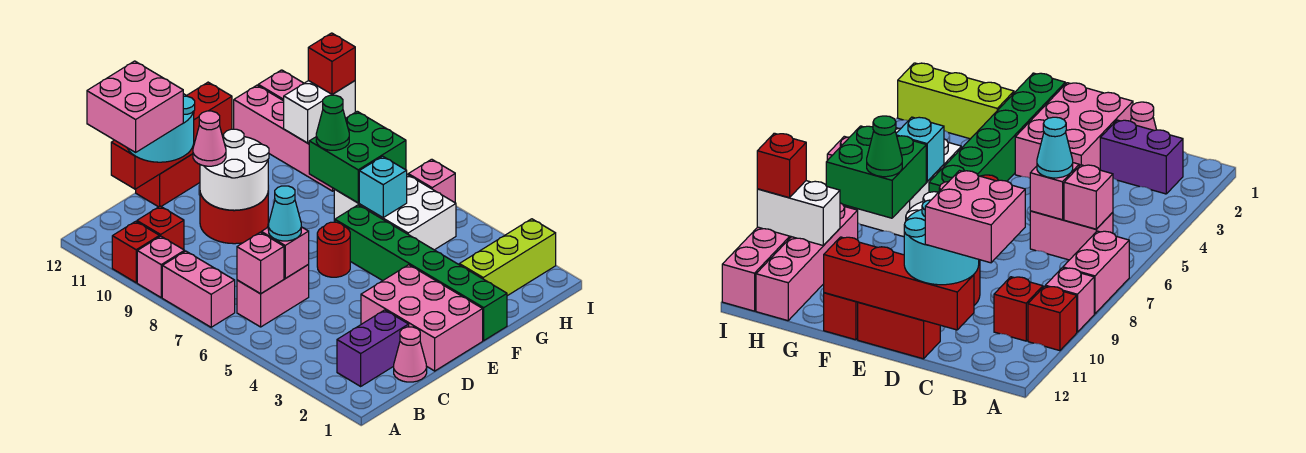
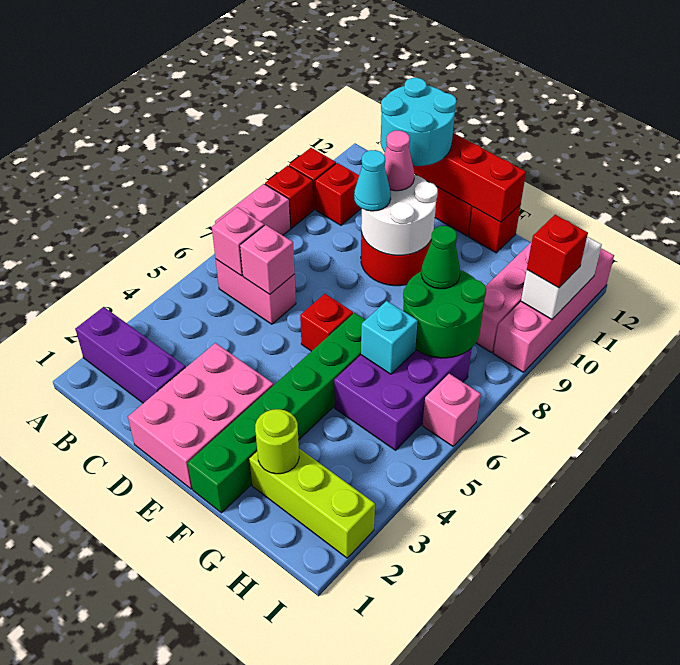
pink brick A9 level 1 -> red brick A9 level 1
purple brick B2:C2 level 1 -> purple brick A2:C2 level 1
pink brick B11:C12 level 4 -> none
pink cone C1 level 1 -> none
cyan cone C6 level 3 -> cyan cone D9 level 3
red round brick E6 level 1 -> red brick E6 level 1
none -> lime round brick G2 level 2
white brick G5:H7 level 1 -> purple brick G5:H7 level 1
green brick G7:H8 level 2 -> green round brick G7:H8 level 2
white brick H10:I10 level 2 -> white brick I10:I11 level 2

